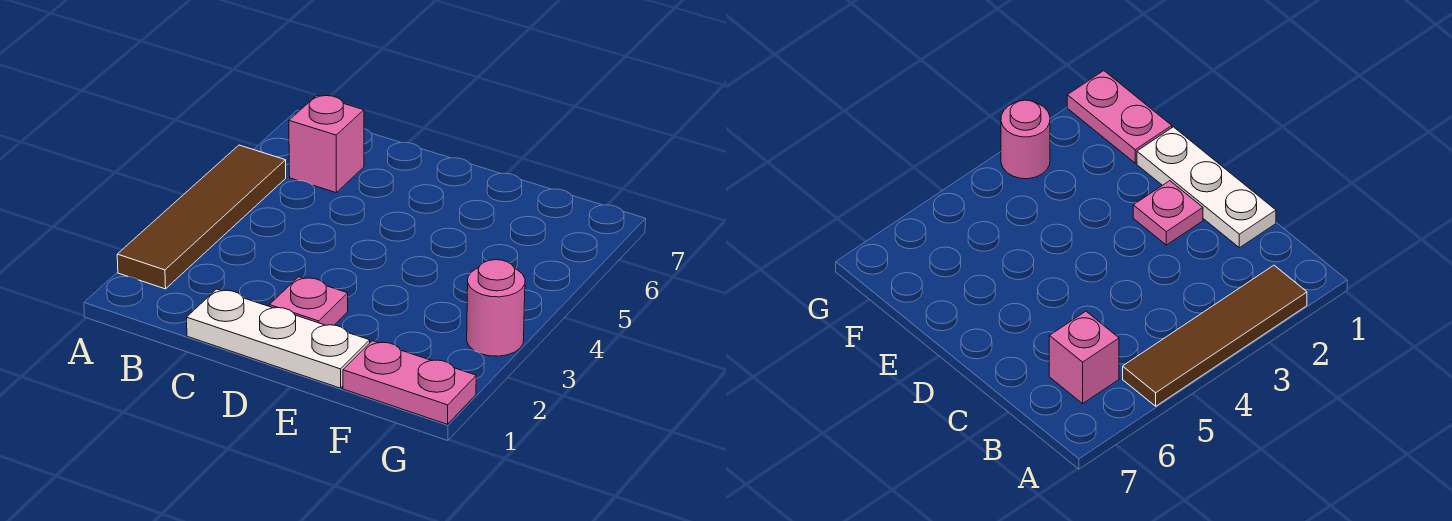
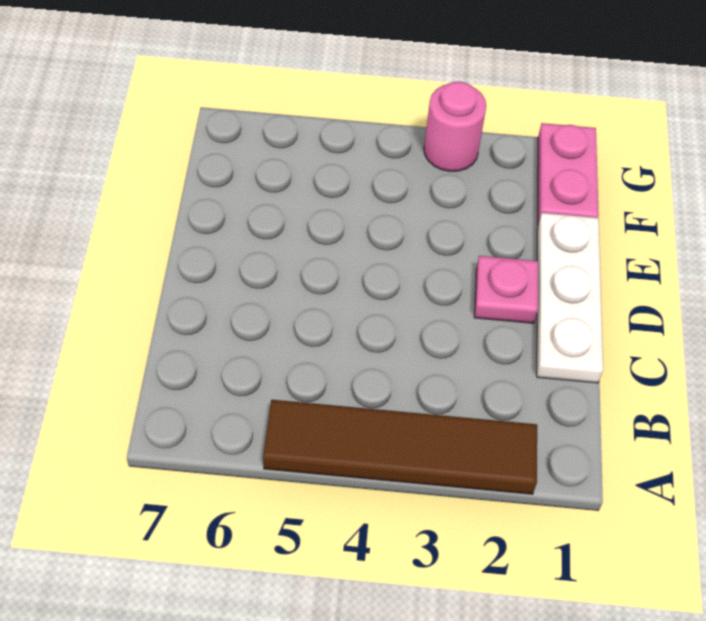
pink brick B6 level 1 -> none

